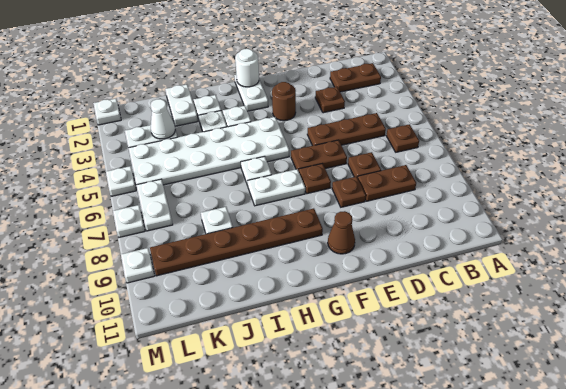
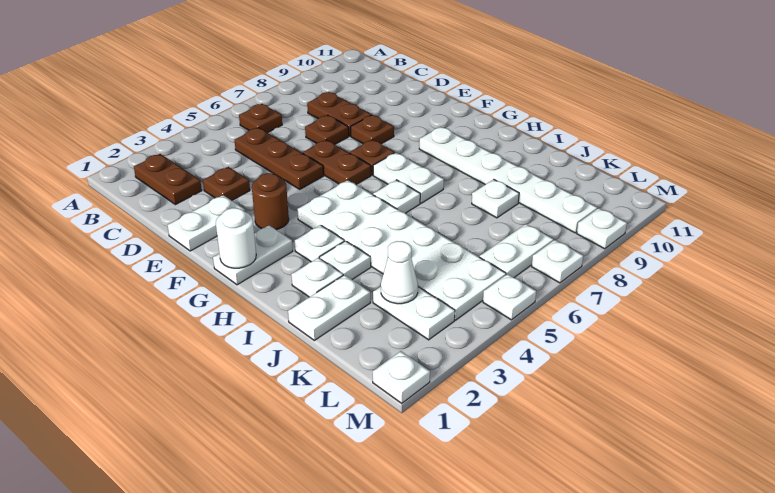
none -> white plate E1:E2 level 1
brown cone F10 level 1 -> none
brown plate G9:L9 level 1 -> white plate G9:L9 level 1

